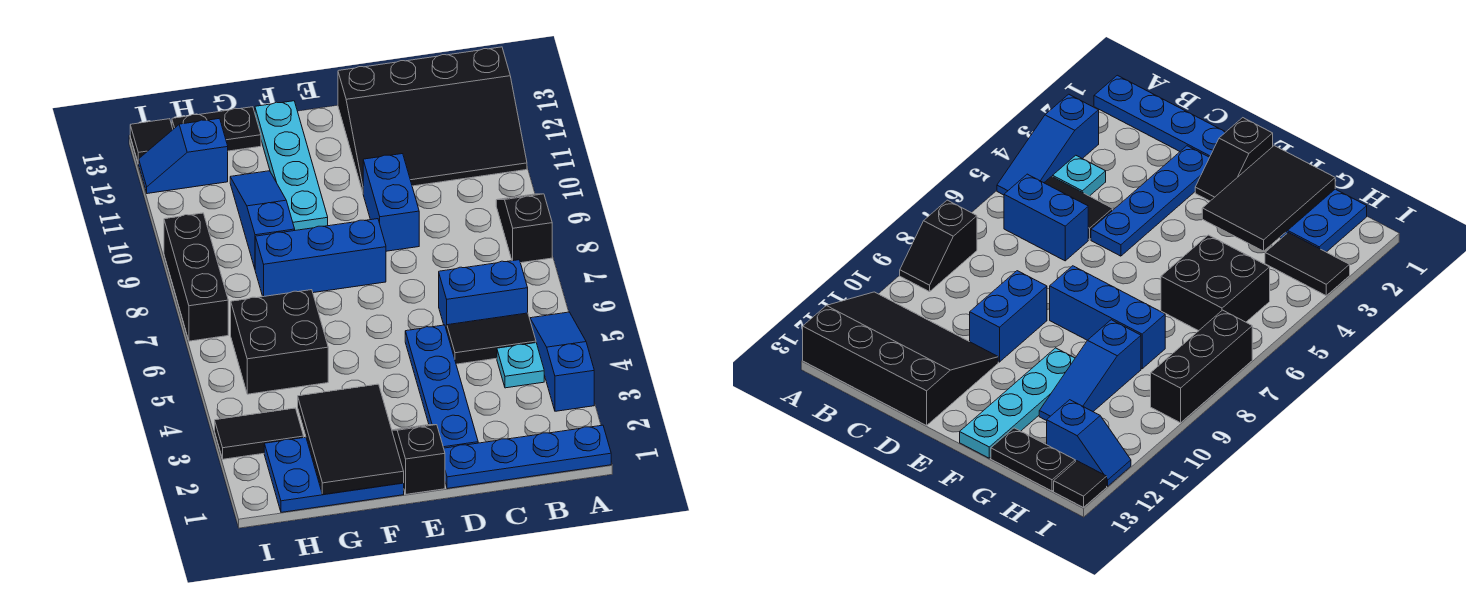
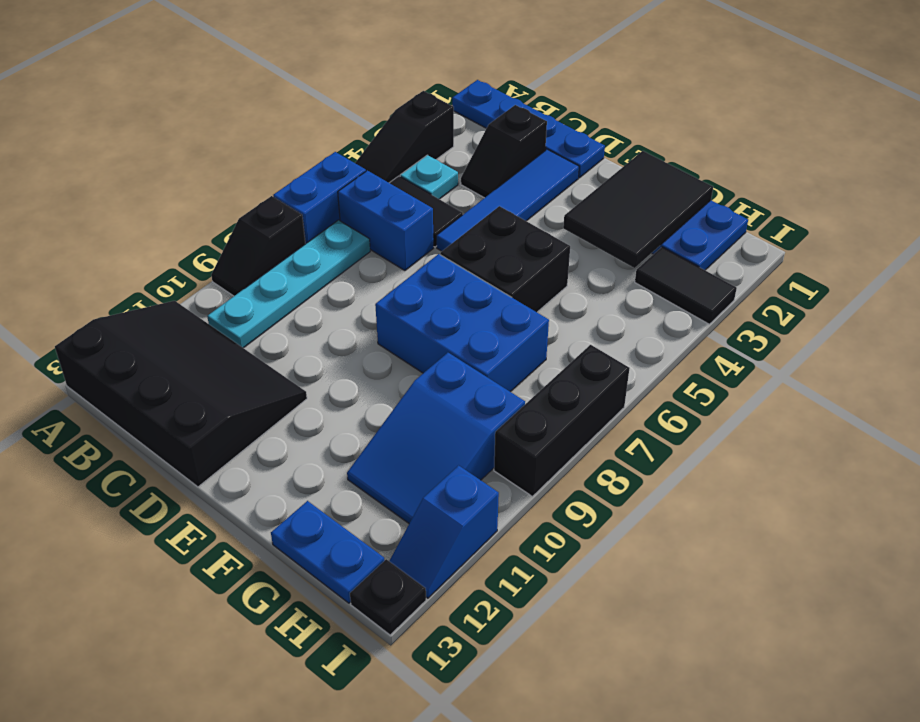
blue slope A3:A5 level 1 top 3 -> black slope A3:A5 level 1 top 3
blue plate D2:D5 level 1 -> blue tile D2:D5 level 1
blue brick D9:D10 level 1 -> blue brick A6:A7 level 1
black slope E1:E2 level 1 top 1 -> black slope C2:C3 level 1 top 2
blue brick E8:G8 level 1 -> blue brick E7:G8 level 1
cyan plate F10:F13 level 1 -> cyan plate B7:B10 level 1
black brick G5:H6 level 1 -> black brick E5:F6 level 1
blue slope G9:G11 level 1 top 9 -> blue slope G9:H11 level 1 top 9
black plate G13:H13 level 1 -> blue plate G13:H13 level 1
blue slope H12:I12 level 1 top H -> blue slope I11:I12 level 1 top 11
black tile I13 level 1 -> black plate I13 level 1

